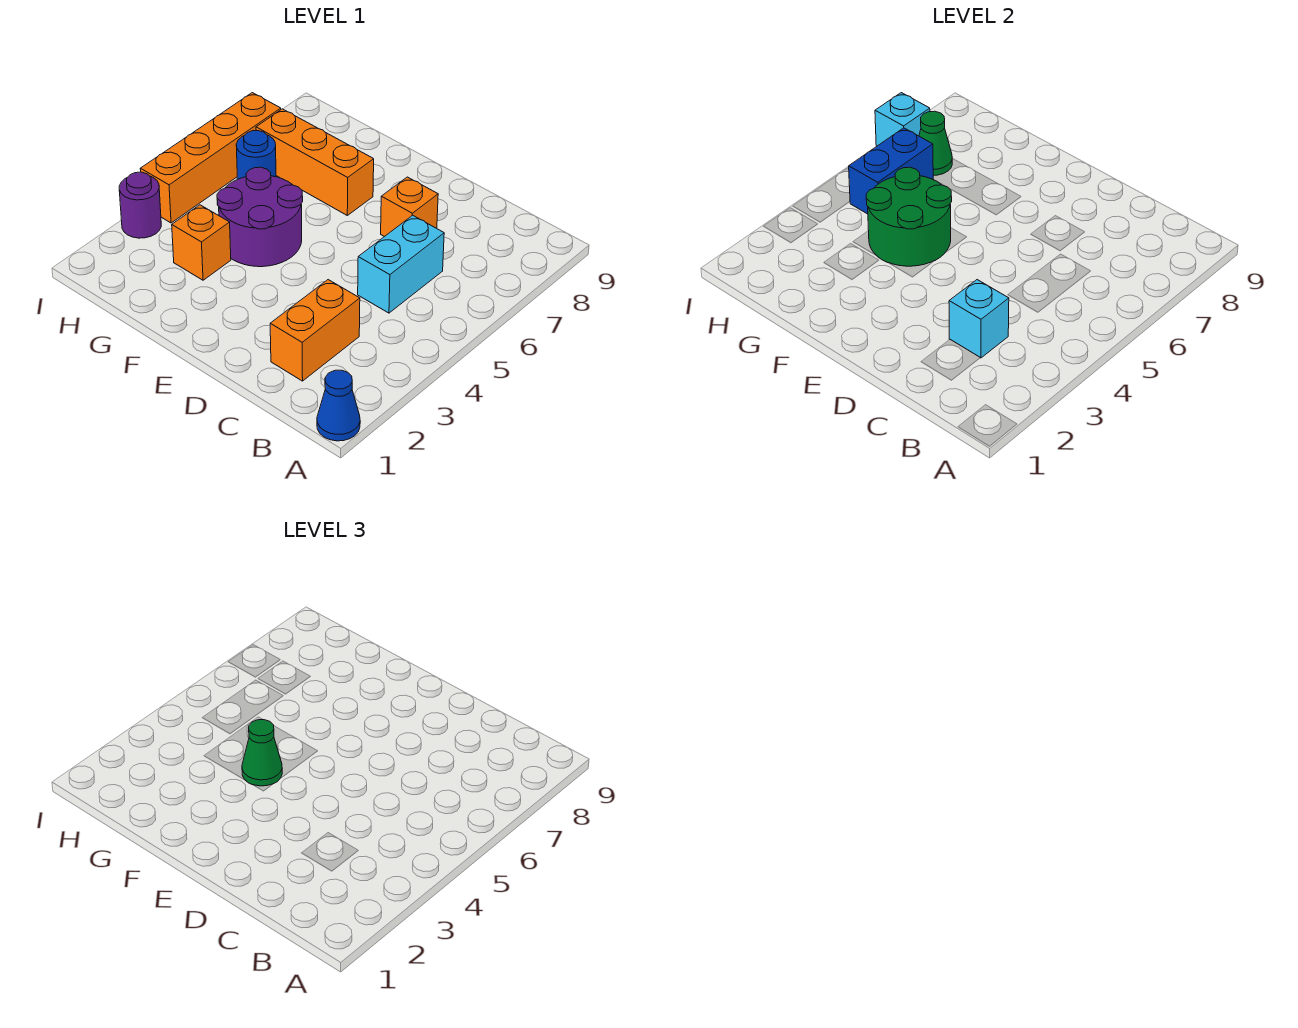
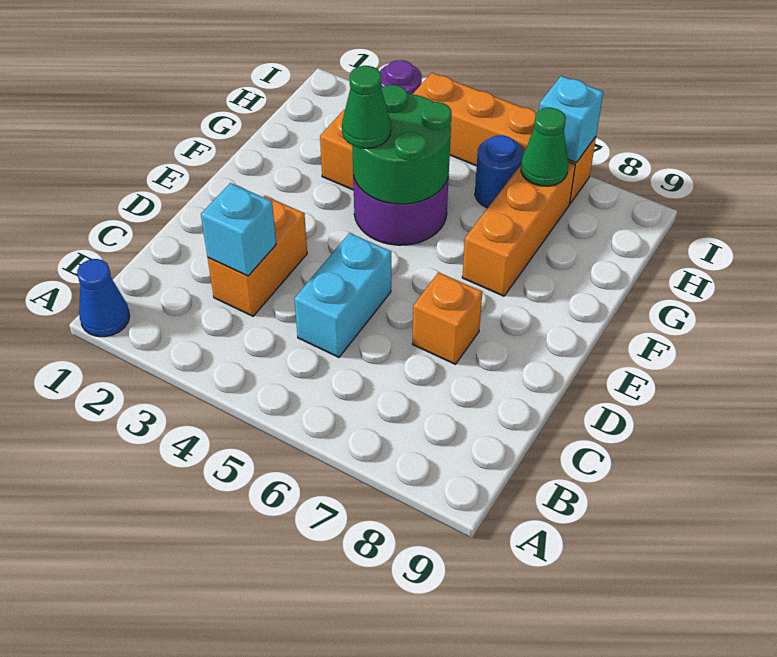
orange brick C2:C3 level 1 -> orange brick C3:D3 level 1
cyan brick C5:C6 level 1 -> cyan brick C5:D5 level 1
blue brick H5:H6 level 2 -> none

